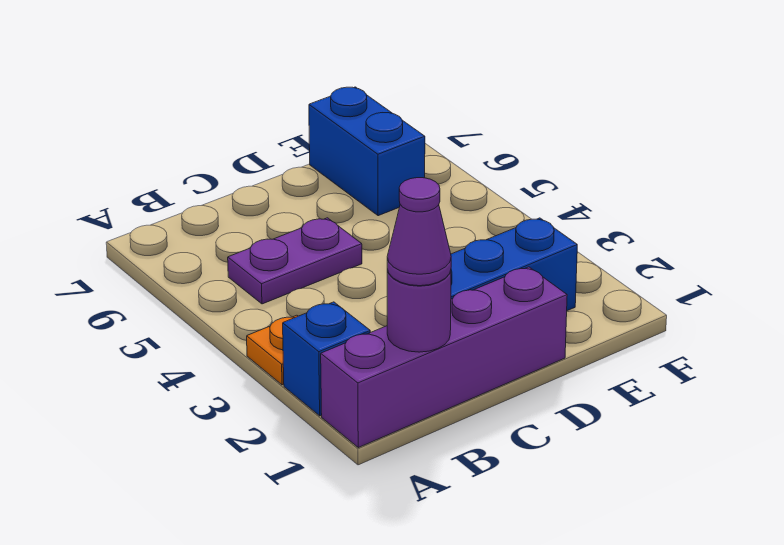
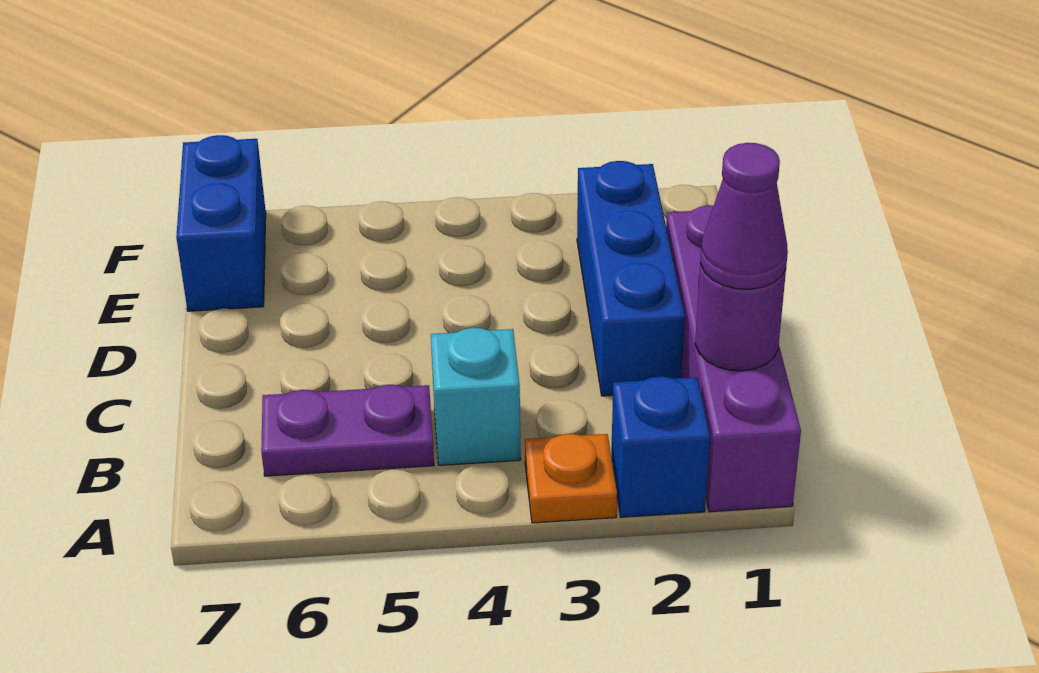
none -> cyan brick B4 level 1
purple plate B5:C5 level 1 -> purple plate B5:B6 level 1
blue brick E6:E7 level 1 -> blue brick E7:F7 level 1

